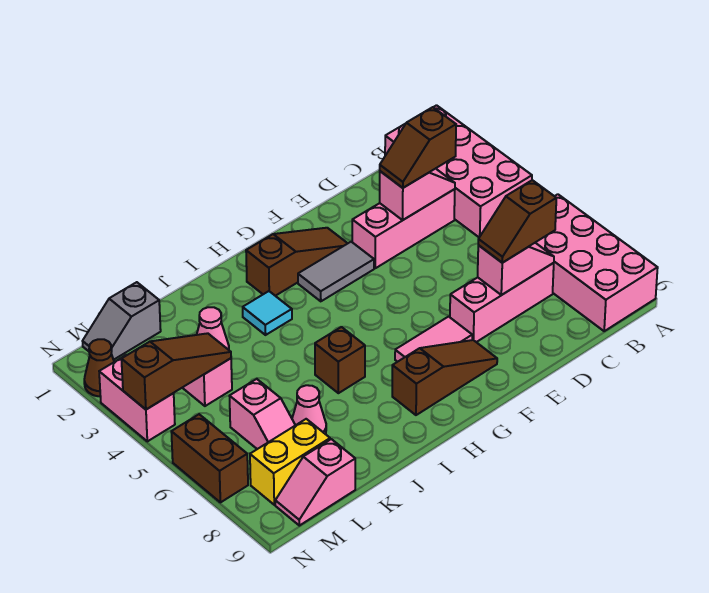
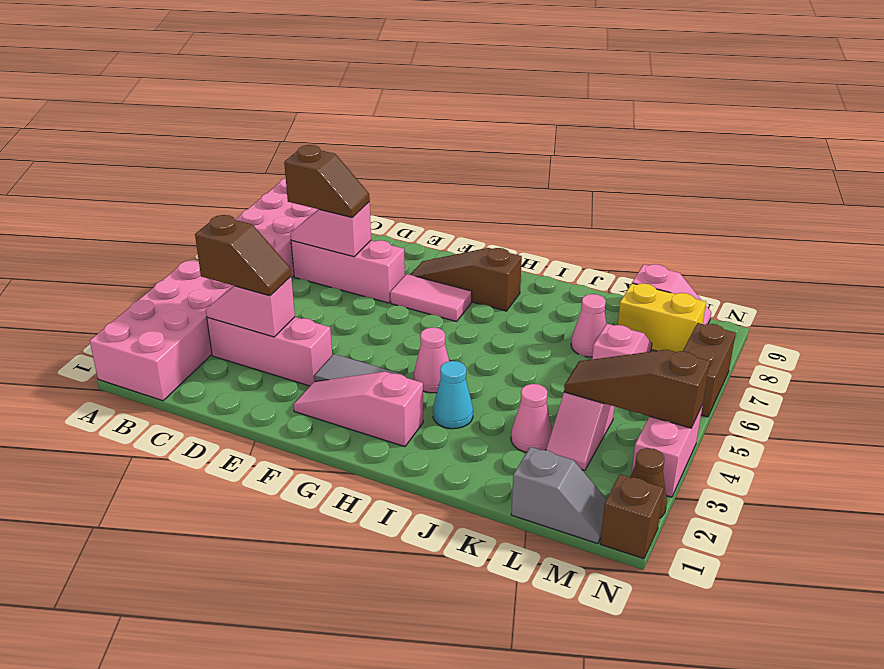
brown slope F2:H2 level 1 top H -> pink slope F2:H2 level 1 top H
none -> pink cone H4 level 1
cyan tile I3 level 1 -> cyan cone I3 level 1
brown brick I6 level 1 -> brown brick N1 level 1

